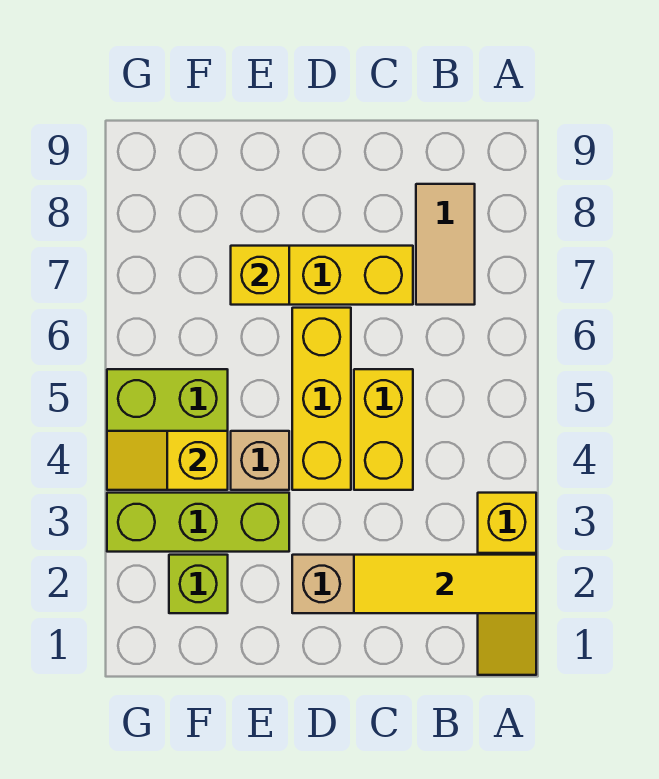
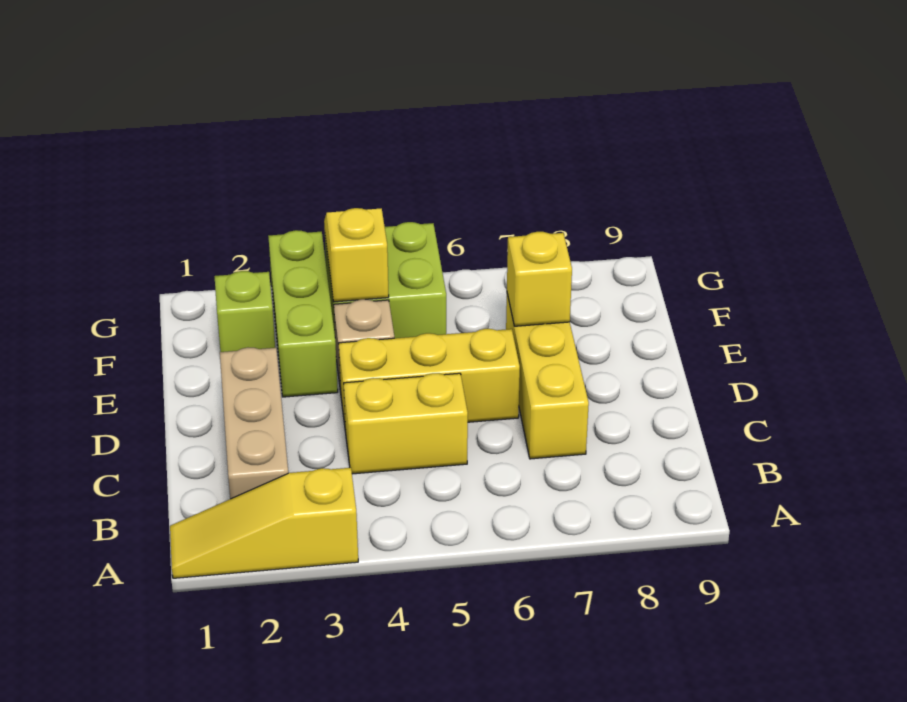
yellow tile A2:C2 level 2 -> none
tan tile B7:B8 level 1 -> none

